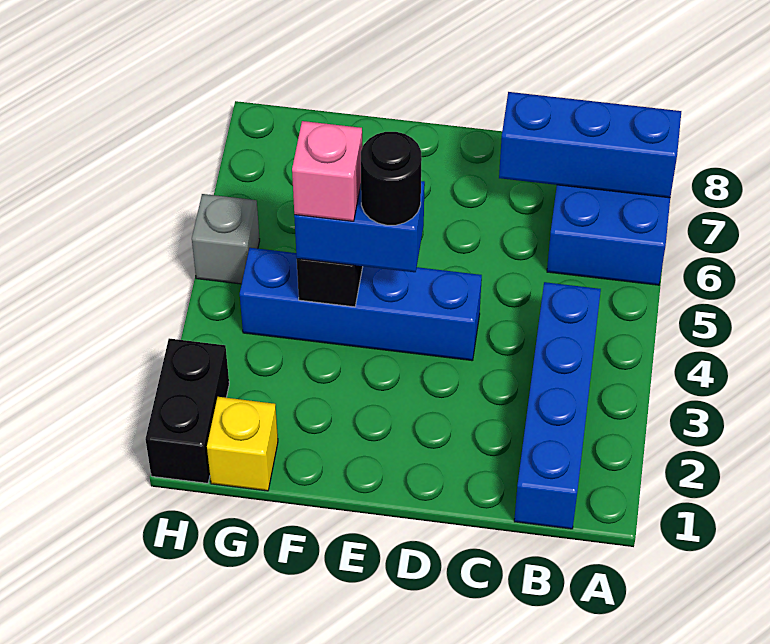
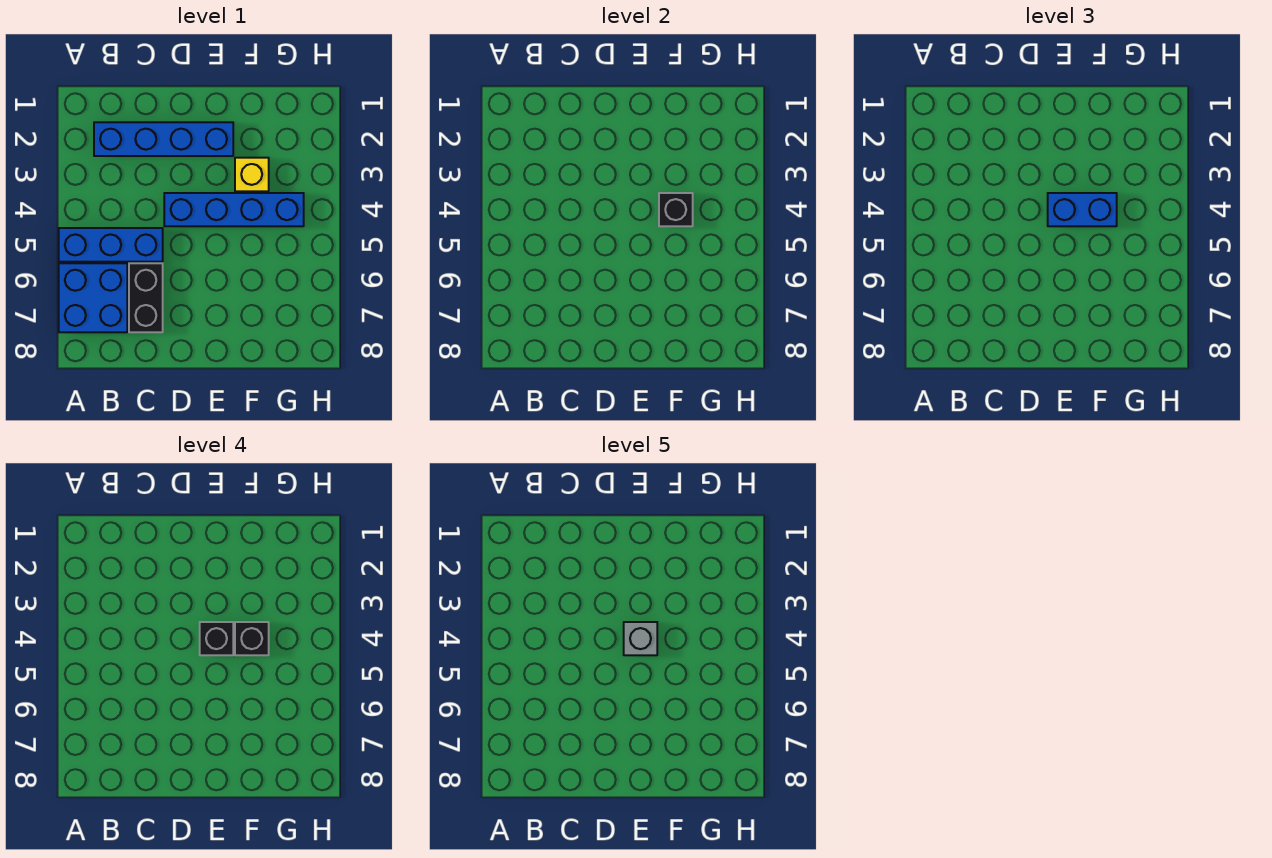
blue brick A7:C7 level 2 -> blue brick A5:C5 level 1
blue brick B1:B4 level 1 -> blue brick B2:E2 level 1
black round brick E4 level 4 -> black brick E4 level 4
pink brick F4 level 4 -> black brick F4 level 4
yellow brick G1 level 1 -> yellow brick F3 level 1
black brick H1:H2 level 1 -> black brick C6:C7 level 1
grey brick H5 level 1 -> grey brick E4 level 5

